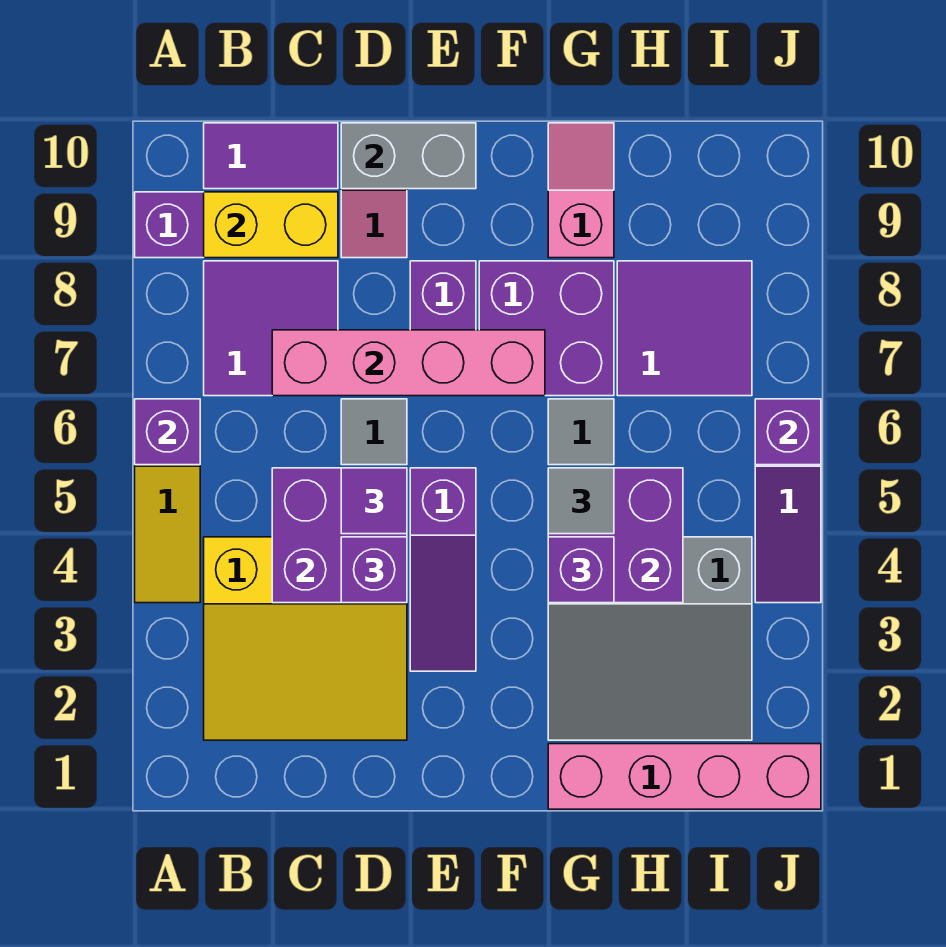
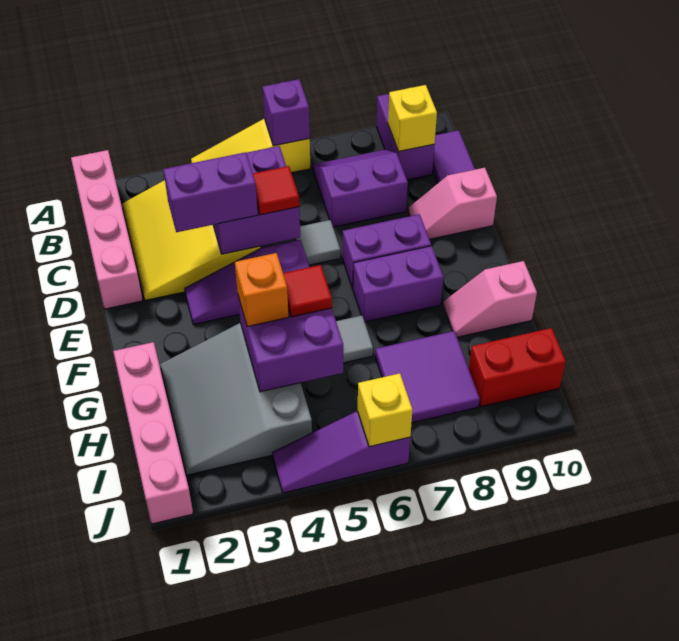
purple tile B7:C8 level 1 -> purple slope B7:C8 level 1 top C
yellow brick B9:C9 level 2 -> yellow brick B9 level 2
pink brick C7:F7 level 2 -> pink brick A1:D1 level 1
purple brick D4 level 3 -> purple brick D3:D4 level 3
purple tile D5 level 3 -> red tile D5 level 3
grey brick D10:E10 level 2 -> none
purple brick F7:G8 level 1 -> purple brick F7:F8 level 1
purple brick G4 level 3 -> orange brick G4 level 3
grey tile G5 level 3 -> red tile G5 level 3
pink slope G9:G10 level 1 top 9 -> pink slope G9:G10 level 1 top 10
none -> red brick I9:I10 level 1
purple brick J6 level 2 -> yellow brick J6 level 2

